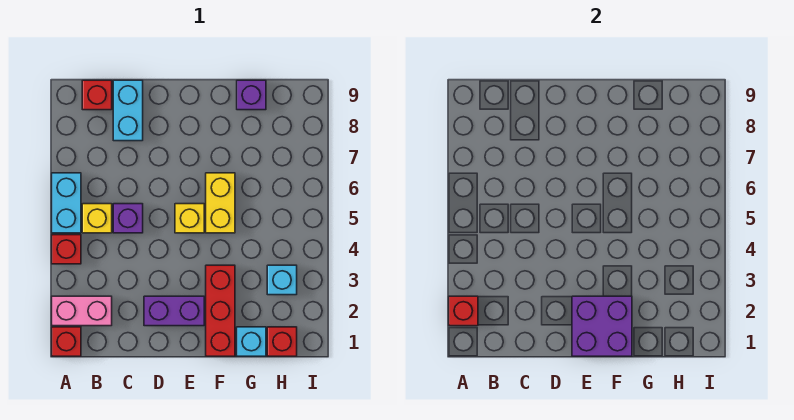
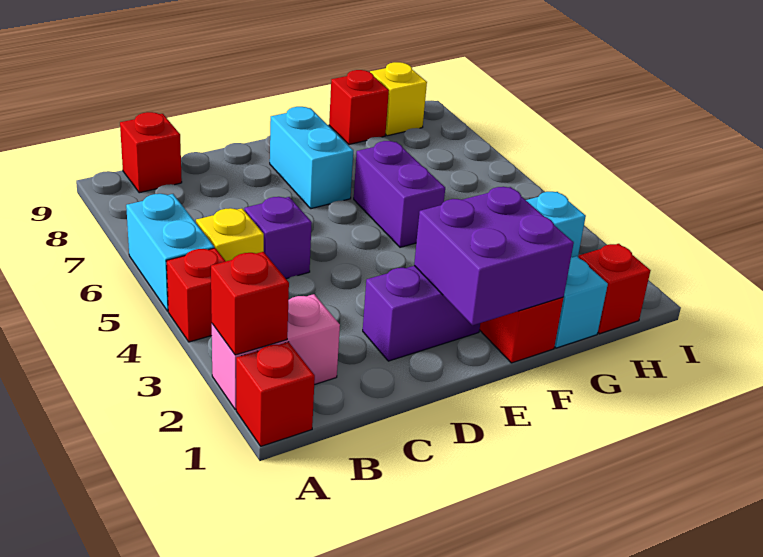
cyan brick C8:C9 level 1 -> cyan brick E7:E8 level 1
yellow brick E5 level 1 -> yellow brick H9 level 1
yellow brick F5:F6 level 1 -> purple brick F5:F6 level 1
purple brick G9 level 1 -> red brick G9 level 1

